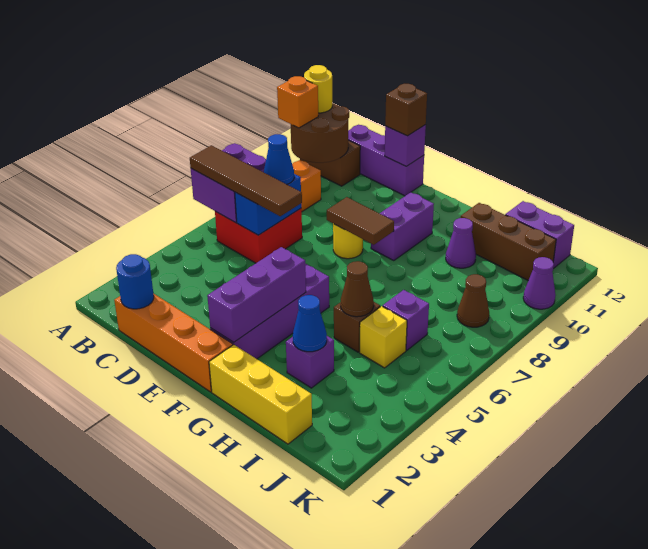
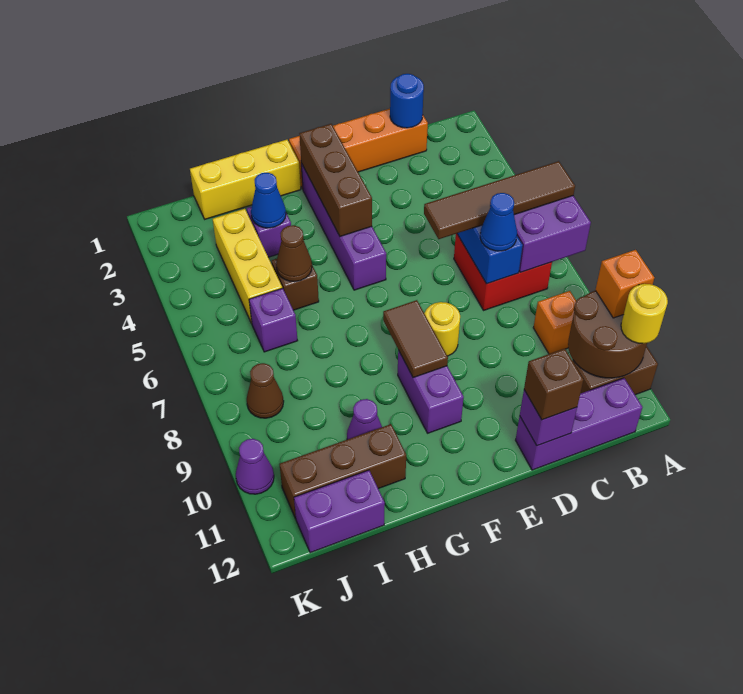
brown tile E8:F8 level 2 -> brown tile F8:F9 level 2
purple brick F2:F4 level 2 -> brown brick F2:F4 level 2
yellow brick I5 level 1 -> yellow brick I3:I5 level 1

